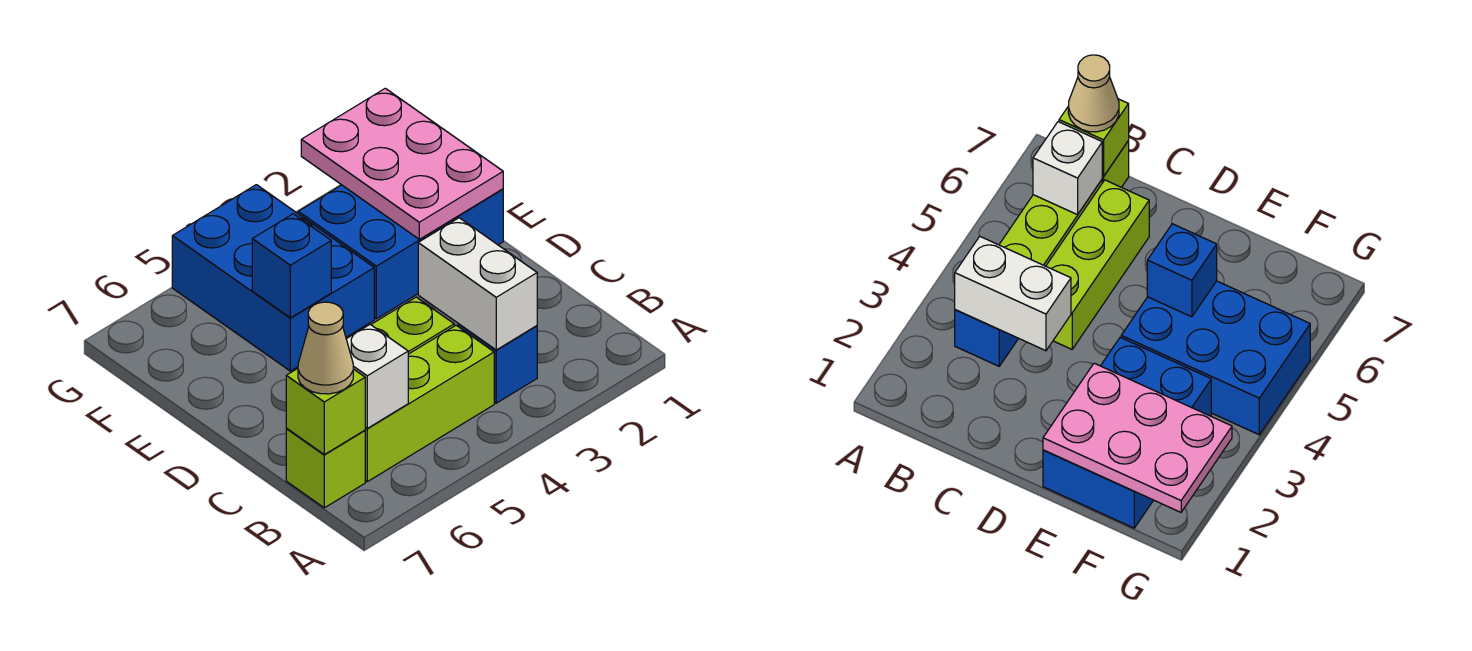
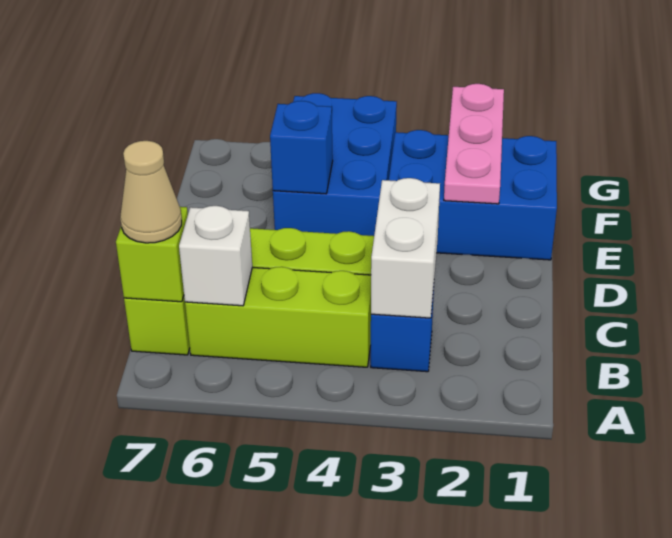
pink plate E1:G2 level 2 -> pink plate E2:G2 level 2

